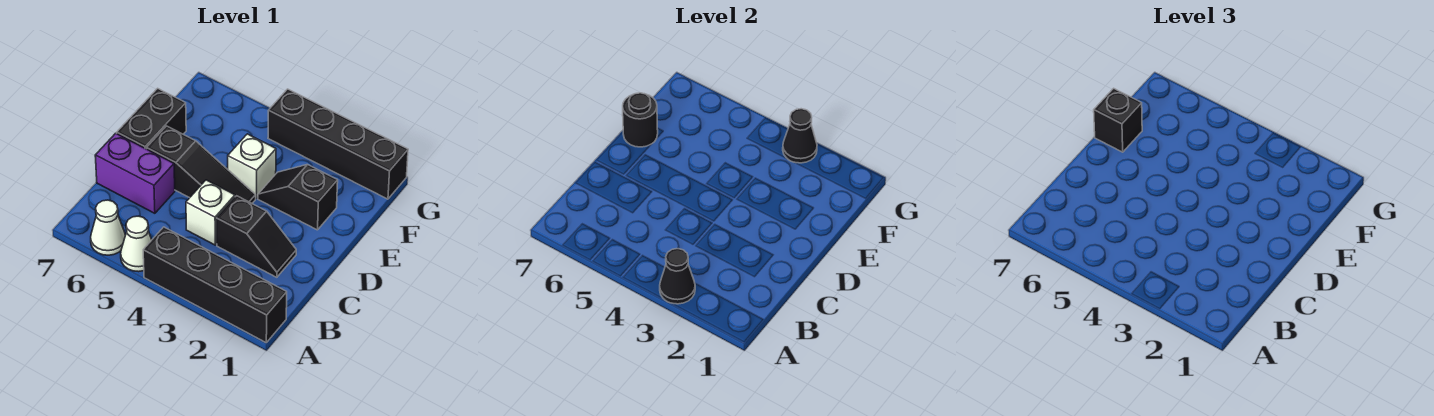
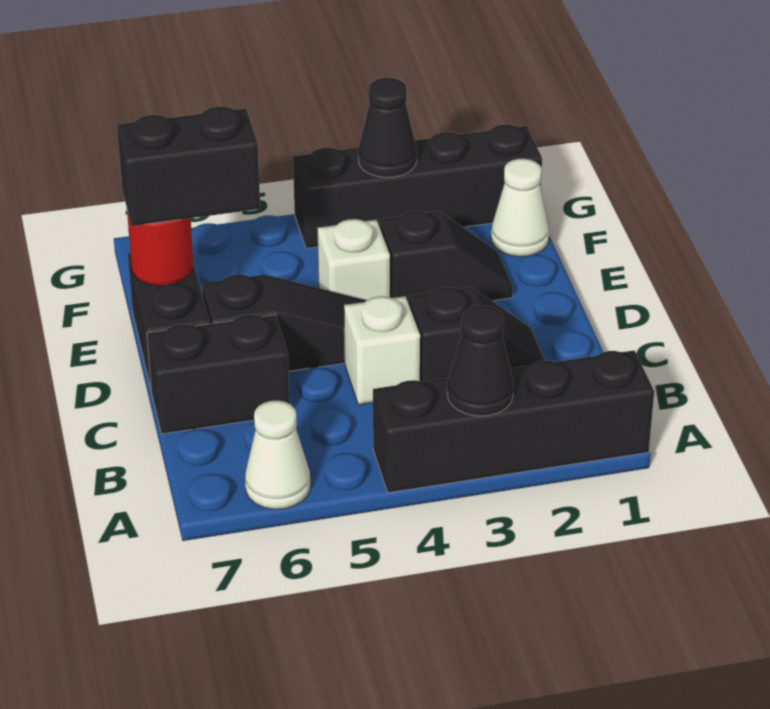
white cone A5 level 1 -> white cone F1 level 1
purple brick C6:C7 level 1 -> black brick C6:C7 level 1
black slope E2:E3 level 1 top 2 -> black slope E2:E3 level 1 top 3
black round brick E7 level 2 -> red round brick E7 level 2
black brick E7 level 3 -> black brick E6:E7 level 3

